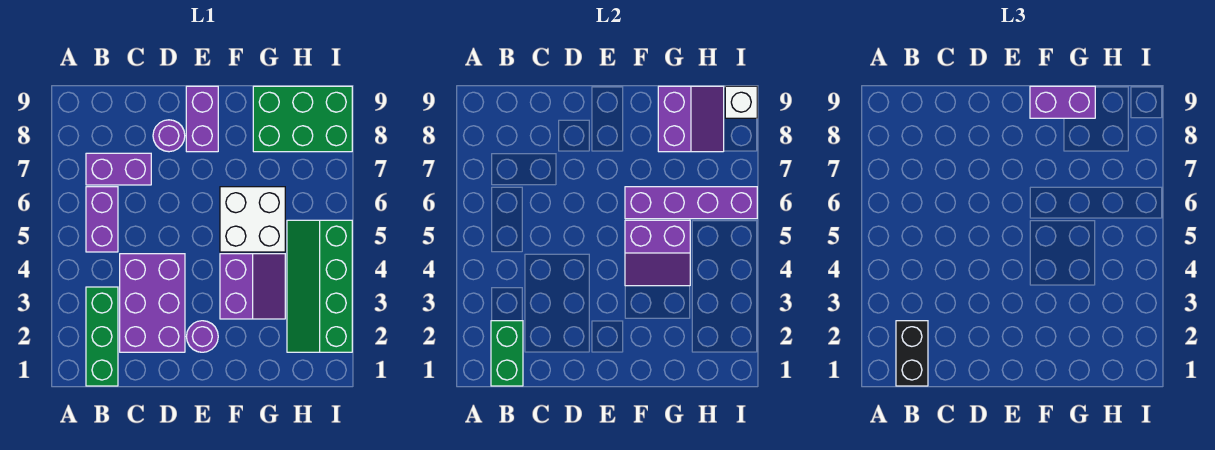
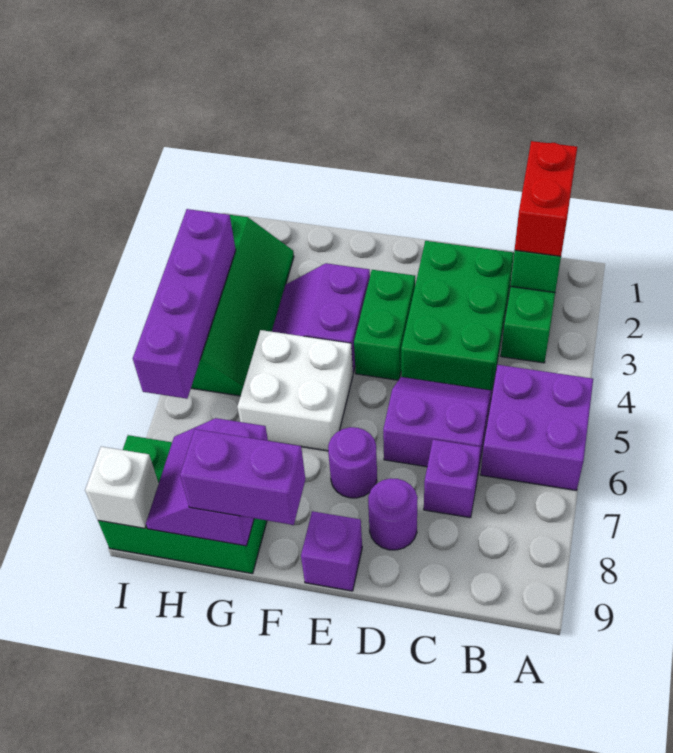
black brick B1:B2 level 3 -> red brick B1:B2 level 3
purple brick B5:B6 level 1 -> purple brick A5:B6 level 1
purple brick B7:C7 level 1 -> purple brick C7 level 1
purple brick C2:D4 level 1 -> green brick C2:D4 level 1
purple round brick E2 level 1 -> purple round brick E7 level 1
none -> green brick E3:E4 level 1
purple brick E8:E9 level 1 -> purple brick E9 level 1
purple slope F4:G5 level 2 top 5 -> purple slope C5:D6 level 1 top 6
purple brick F6:I6 level 2 -> purple brick I3:I6 level 2

